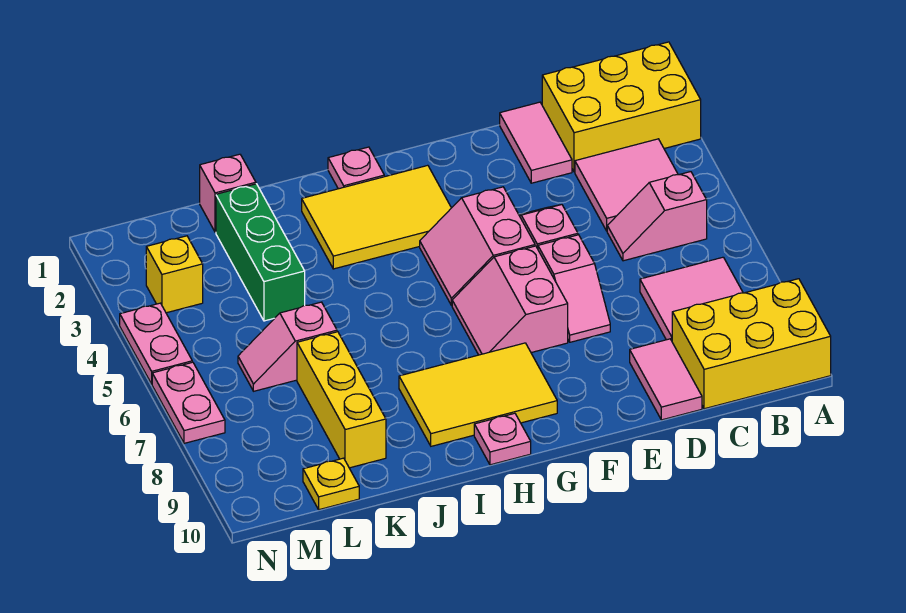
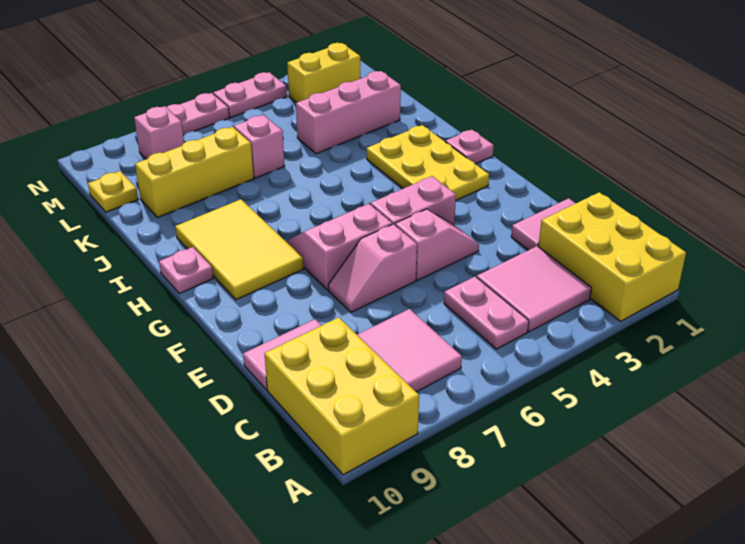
pink slope B5:C5 level 1 top B -> pink plate B5:C5 level 1
yellow tile G2:I3 level 1 -> yellow plate G2:I3 level 1
pink brick K1 level 1 -> pink brick M8 level 1
green brick K2:K4 level 1 -> pink brick K2:K4 level 1
yellow brick M3 level 1 -> yellow brick M2:M3 level 1

